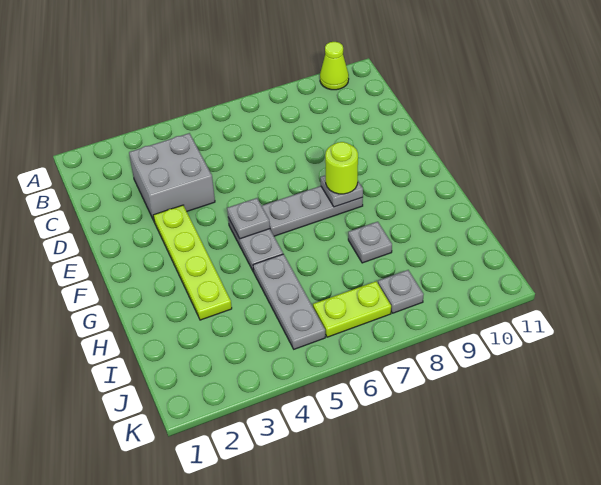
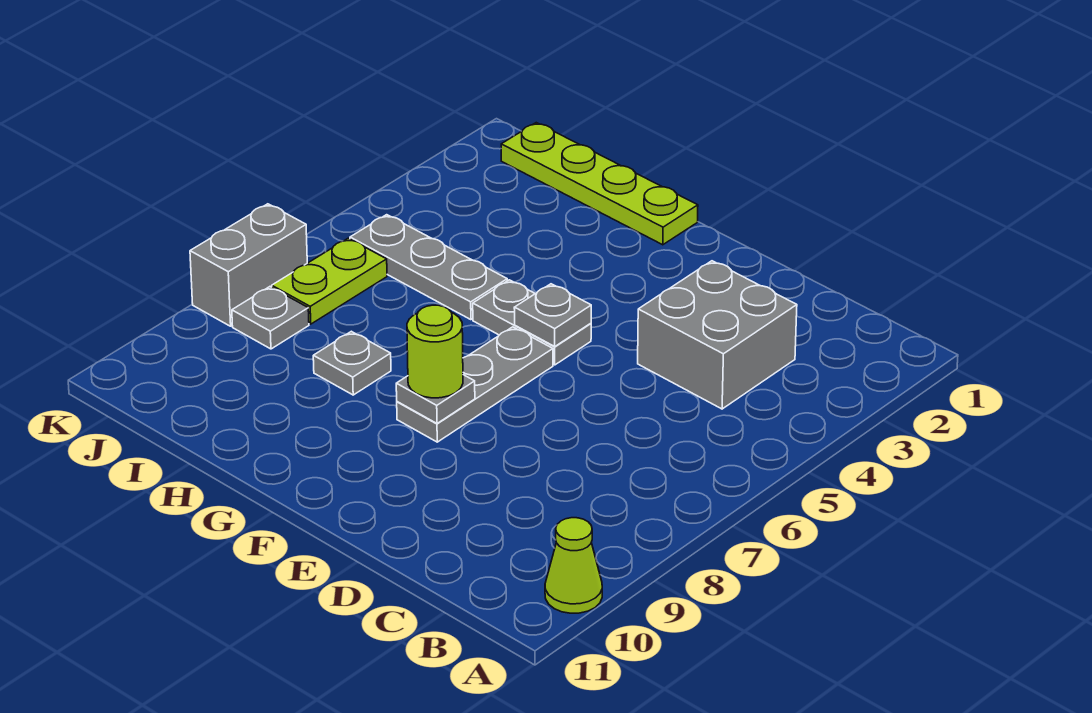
lime plate E3:H3 level 1 -> lime plate G1:J1 level 1
none -> grey brick K7:K8 level 1

